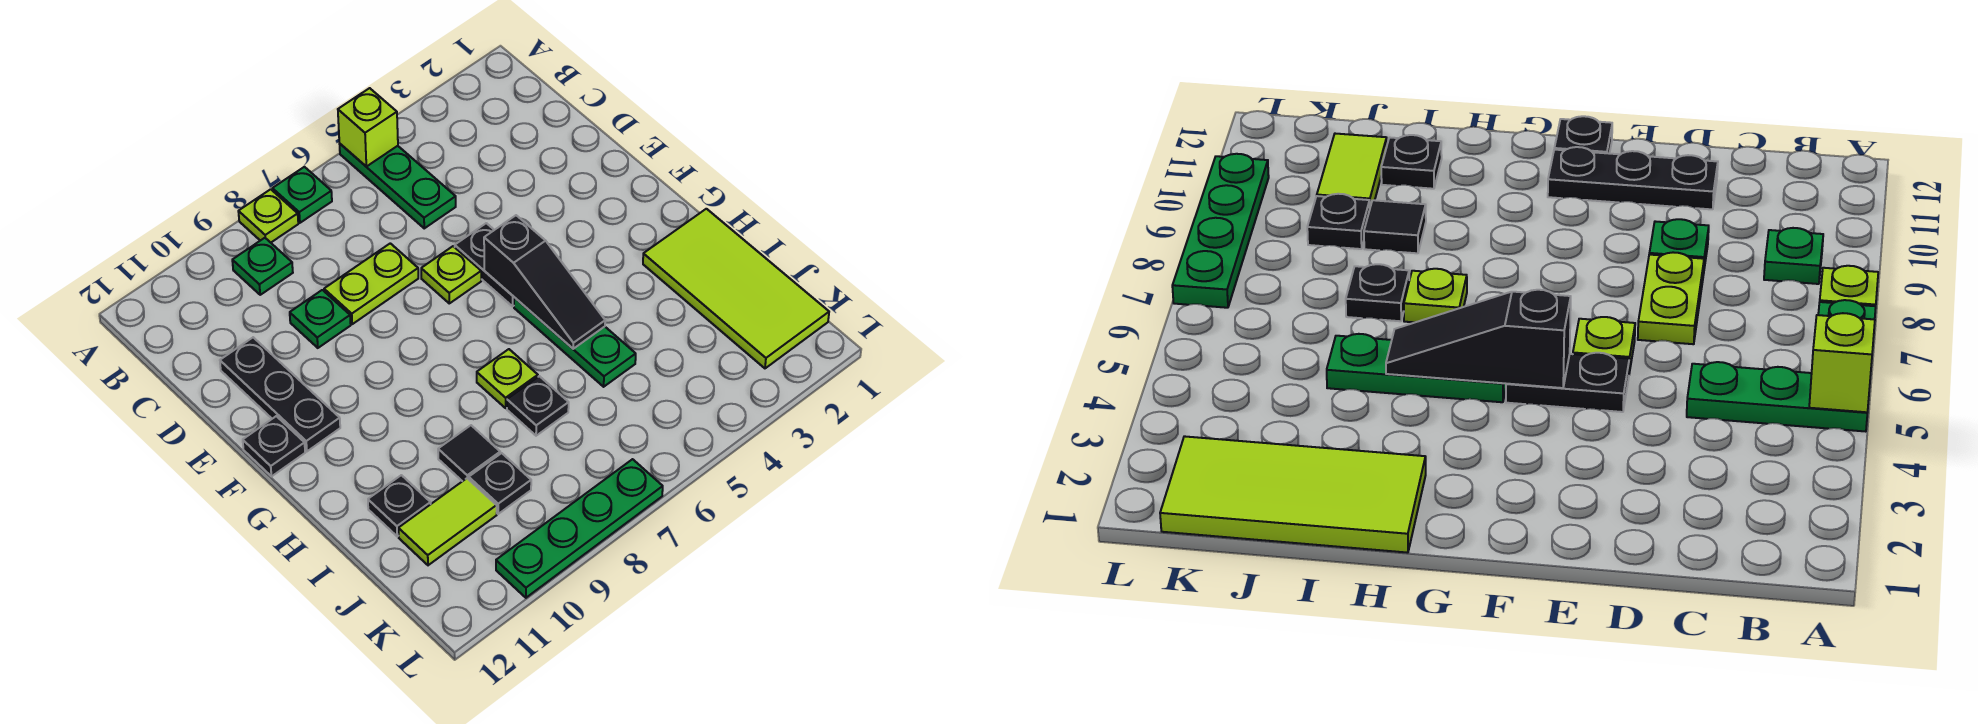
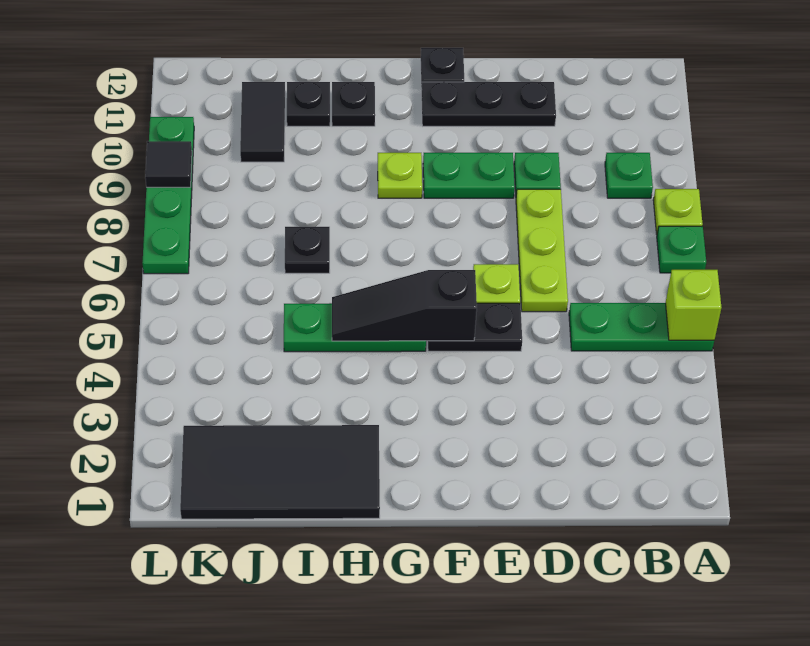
lime plate D7:D8 level 1 -> lime plate D6:D8 level 1
none -> green plate E9:F9 level 1
lime tile H1:K2 level 1 -> black tile H1:K2 level 1
lime plate H7 level 1 -> lime plate G9 level 1
black tile I9 level 1 -> black tile L9 level 2
black plate J9 level 1 -> black plate H11 level 1
lime tile J10:J11 level 1 -> black tile J10:J11 level 1

